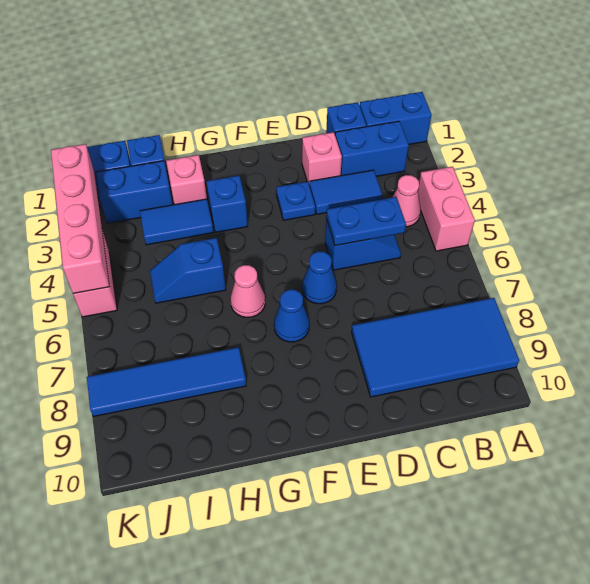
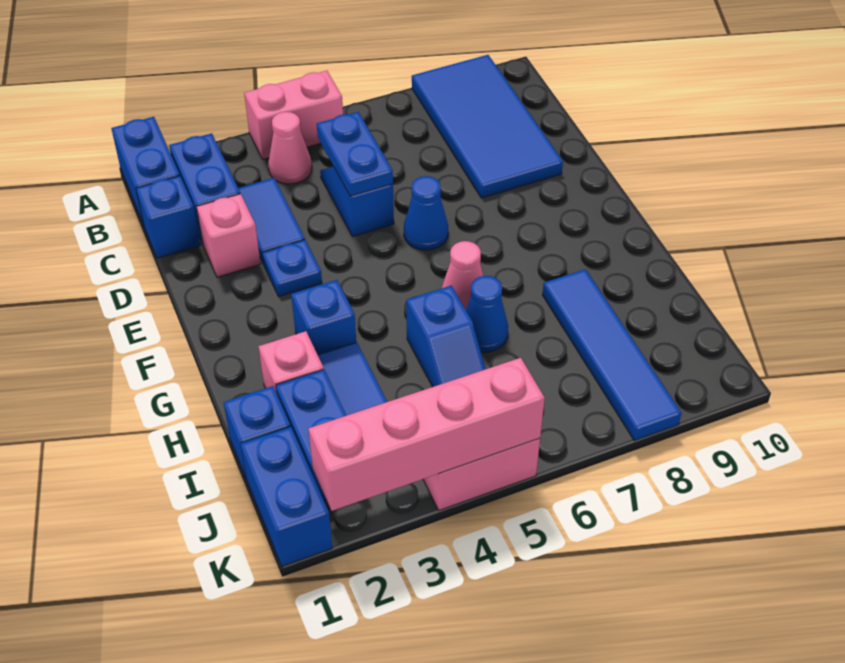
blue cone F7 level 1 -> blue cone H6 level 1

